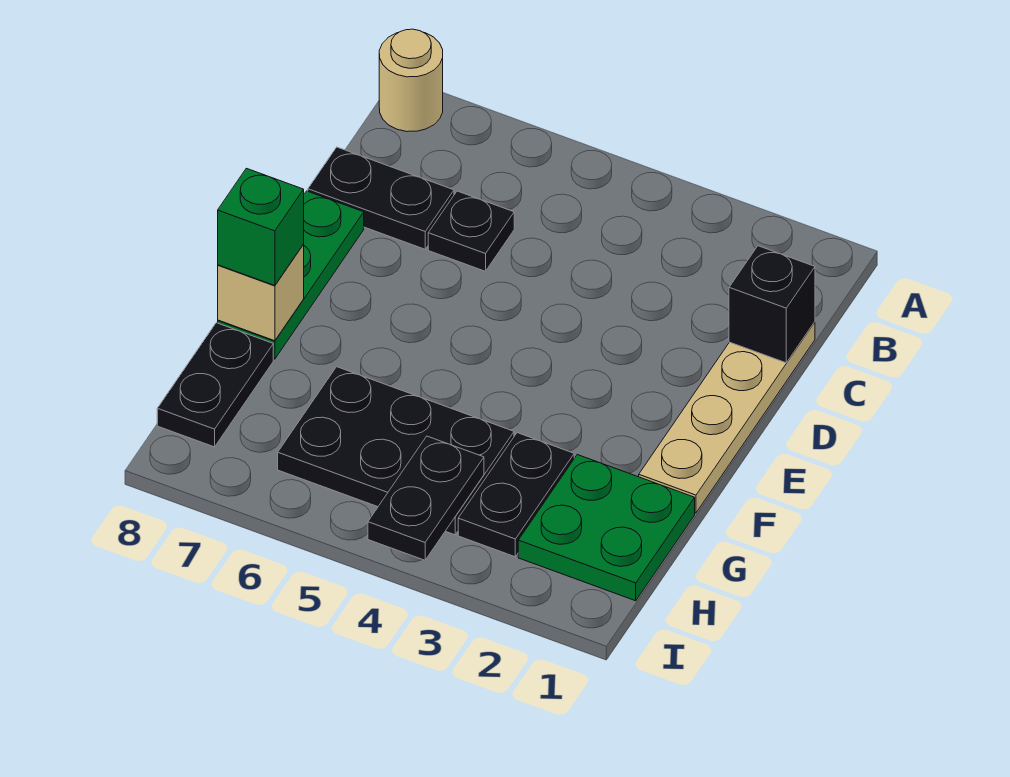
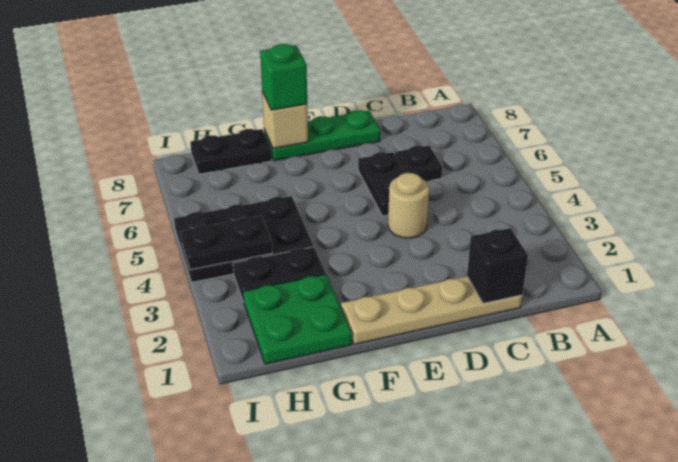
tan round brick A8 level 1 -> tan round brick D4 level 1
black plate C7:C8 level 1 -> black plate D5:D6 level 1
black plate G4:H6 level 1 -> black plate G4:I5 level 1

